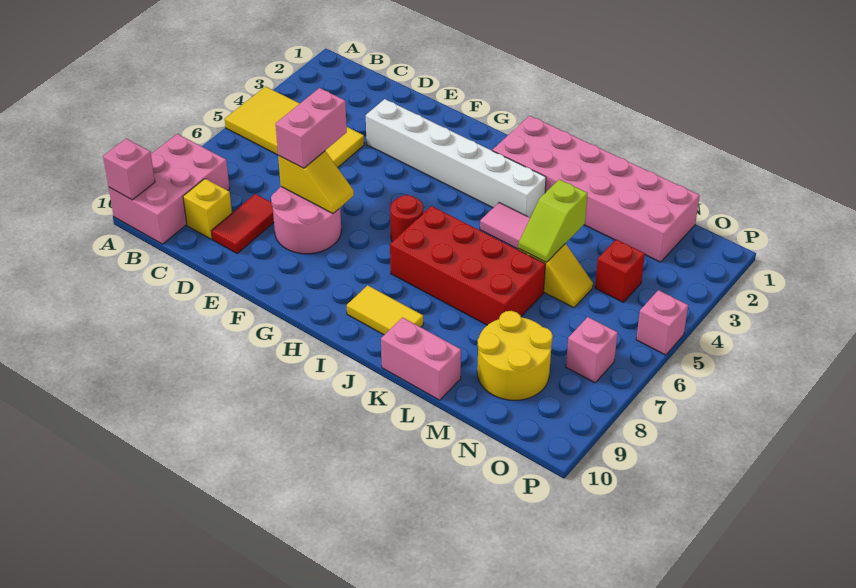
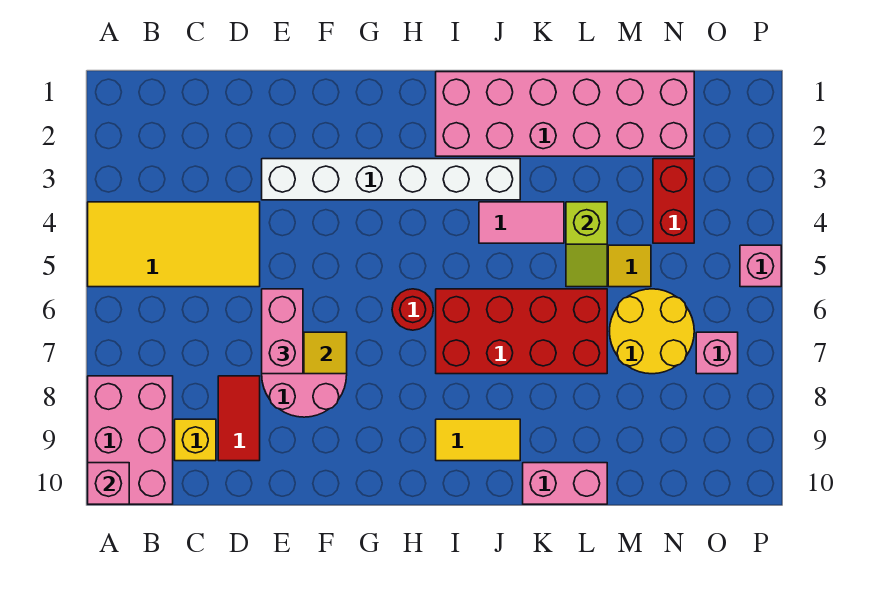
yellow round brick M8:N9 level 1 -> yellow round brick M6:N7 level 1
red brick N4 level 1 -> red brick N3:N4 level 1

